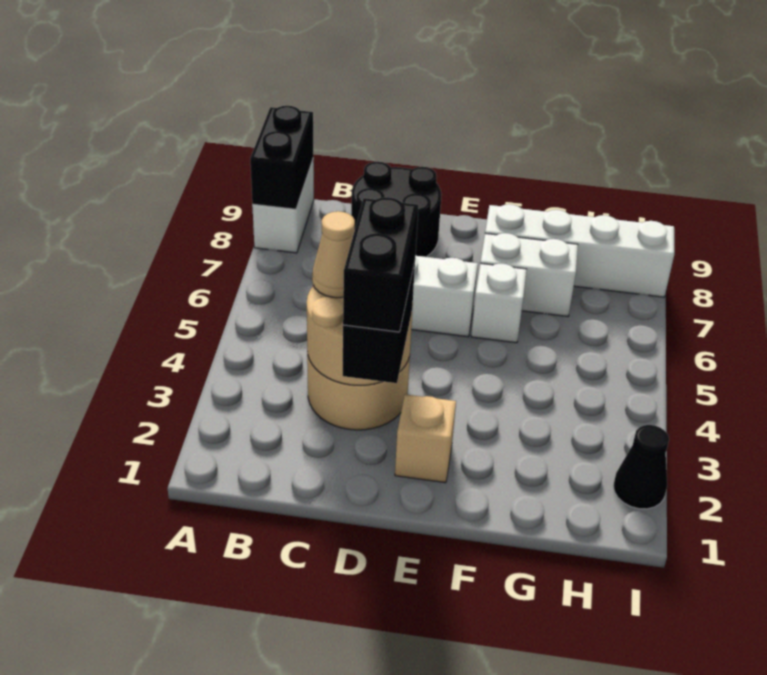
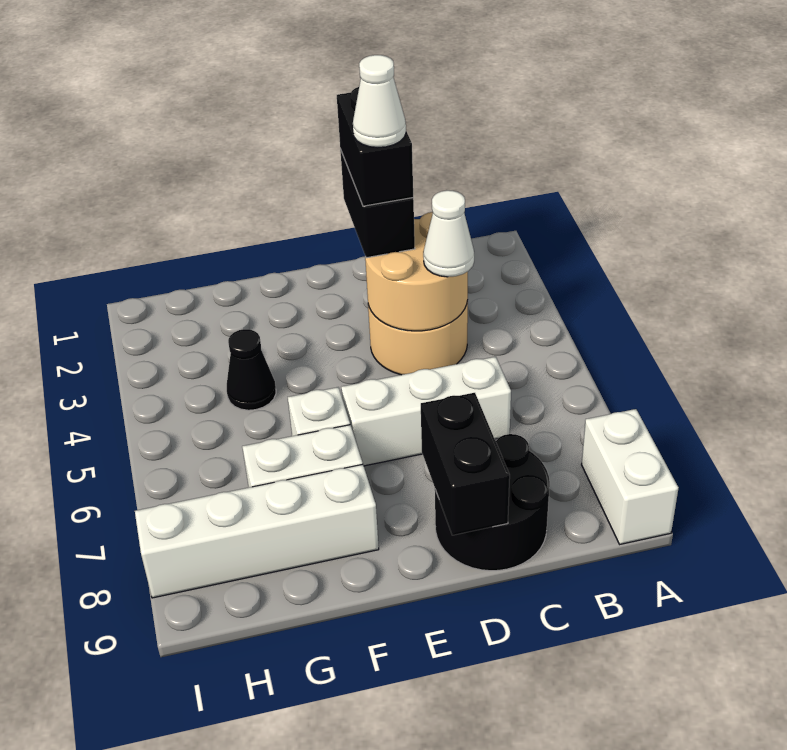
black brick A8:A9 level 2 -> black brick D8:D9 level 2
tan cone C4 level 3 -> white cone C4 level 3
none -> white cone D3 level 5
tan brick E2 level 1 -> none
black cone I2 level 1 -> black cone G4 level 1

